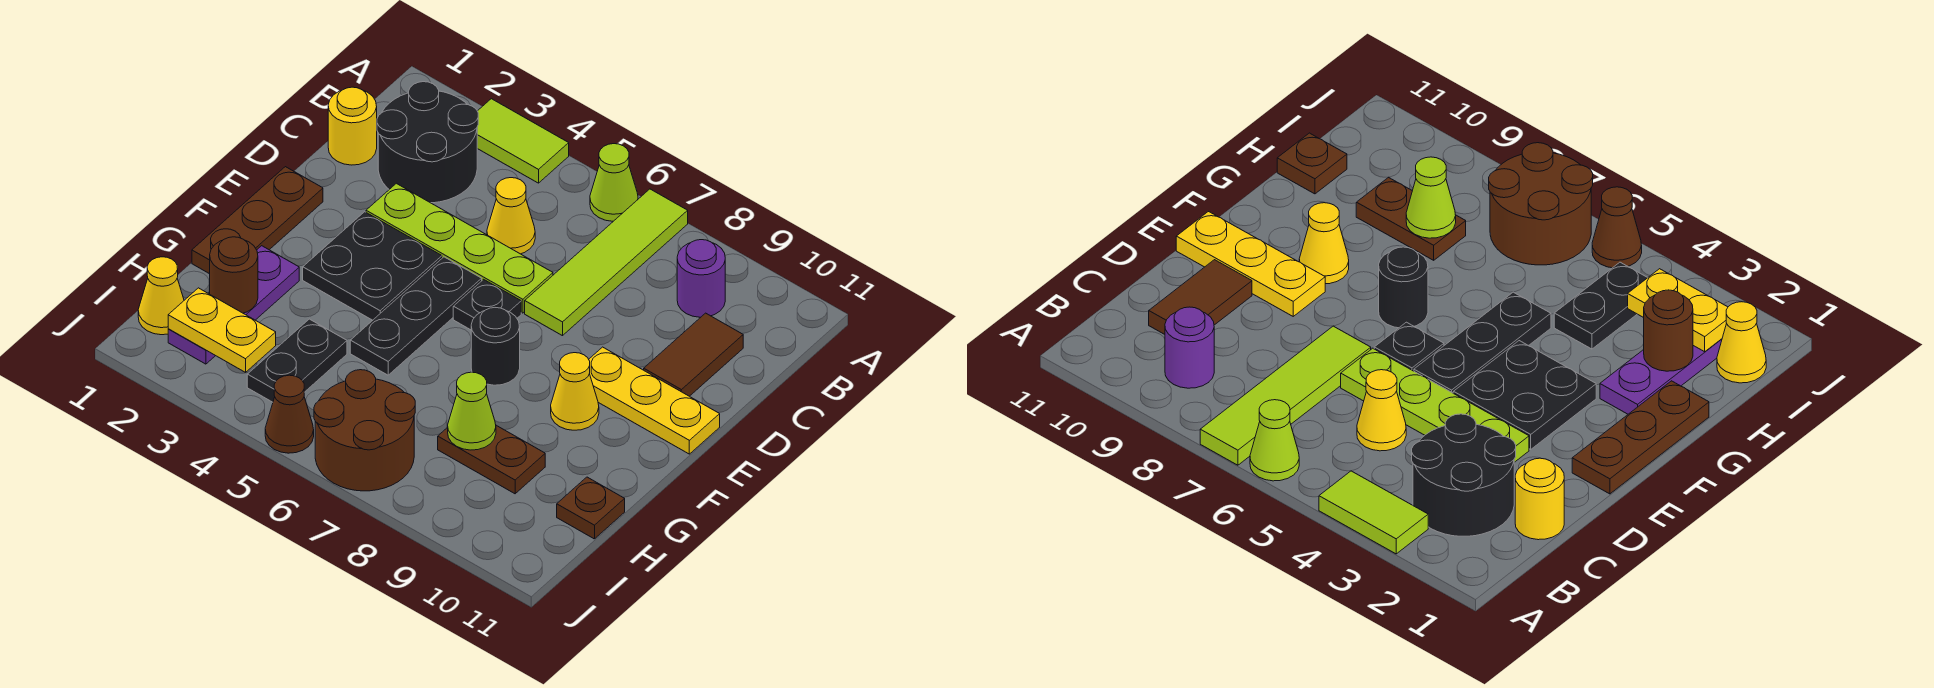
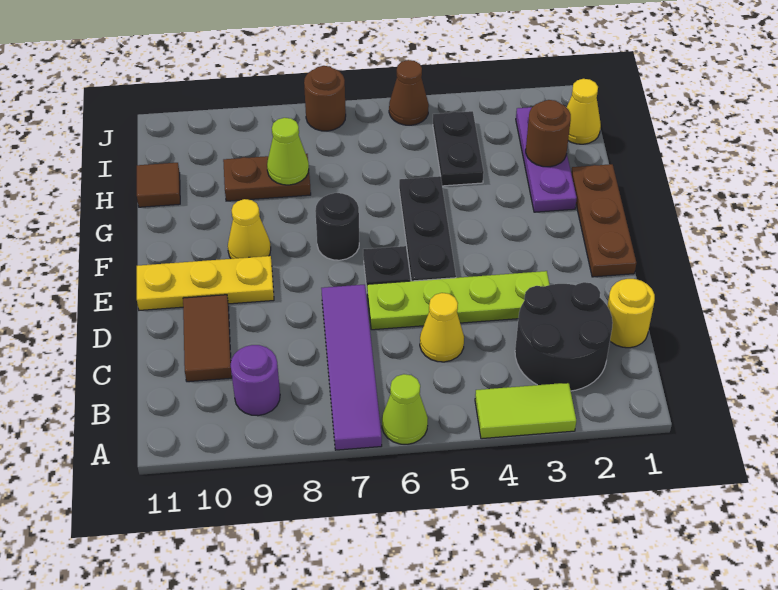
lime tile A7:D7 level 1 -> purple tile A7:D7 level 1
black plate E3:F4 level 1 -> none
brown plate H11 level 1 -> brown tile H11 level 1
yellow plate I2:I3 level 2 -> none
brown round brick I6:J7 level 1 -> brown round brick J7 level 1

